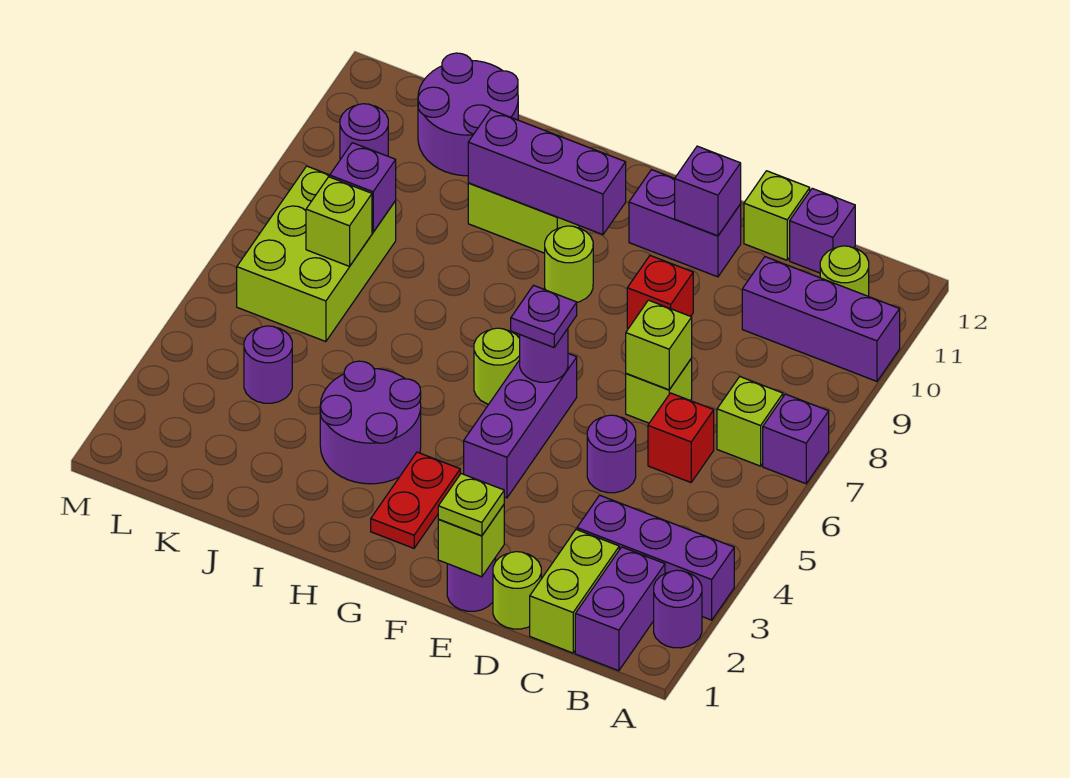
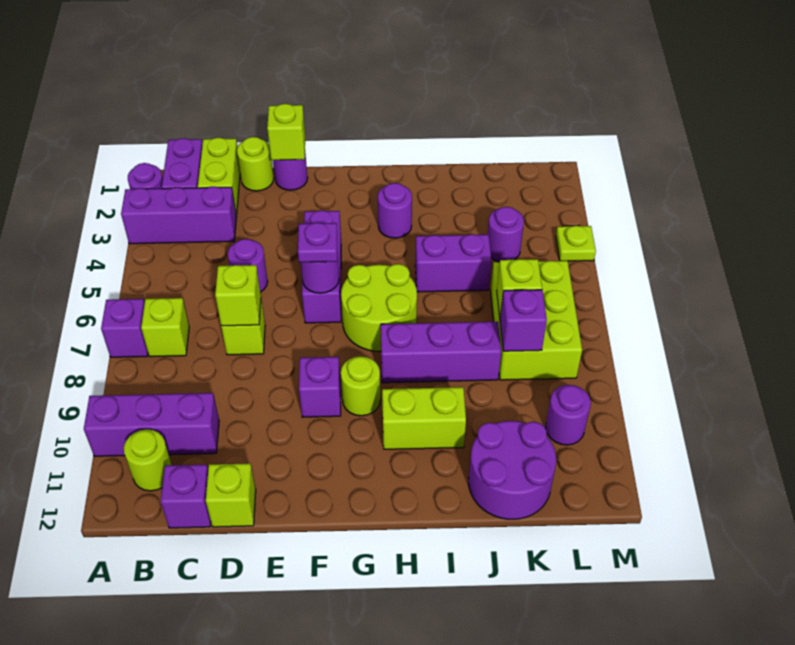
red brick C6 level 1 -> none
lime plate E1 level 3 -> lime plate M4 level 1
red brick E9 level 1 -> none
purple brick E11:F11 level 1 -> purple brick I5:J5 level 1
purple brick E11 level 2 -> purple brick F9 level 1
red plate G2:G3 level 1 -> none
lime round brick G6 level 1 -> lime round brick G6:H7 level 1
purple brick G10:I10 level 2 -> purple brick H8:J8 level 1
purple round brick H3:I4 level 1 -> purple round brick H3 level 1

